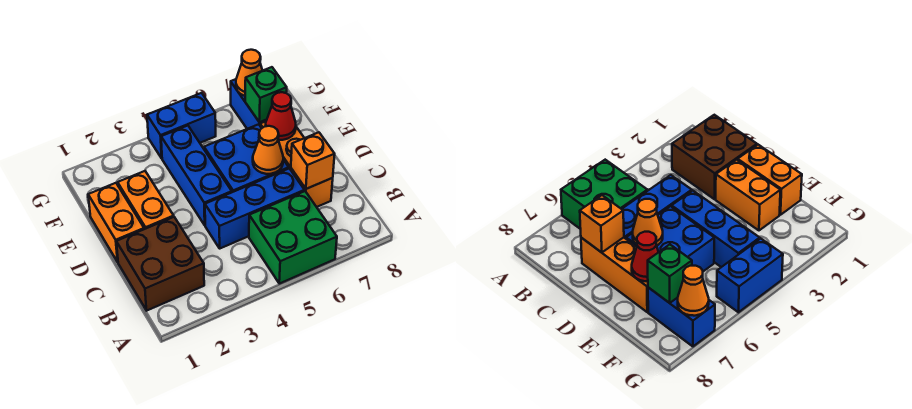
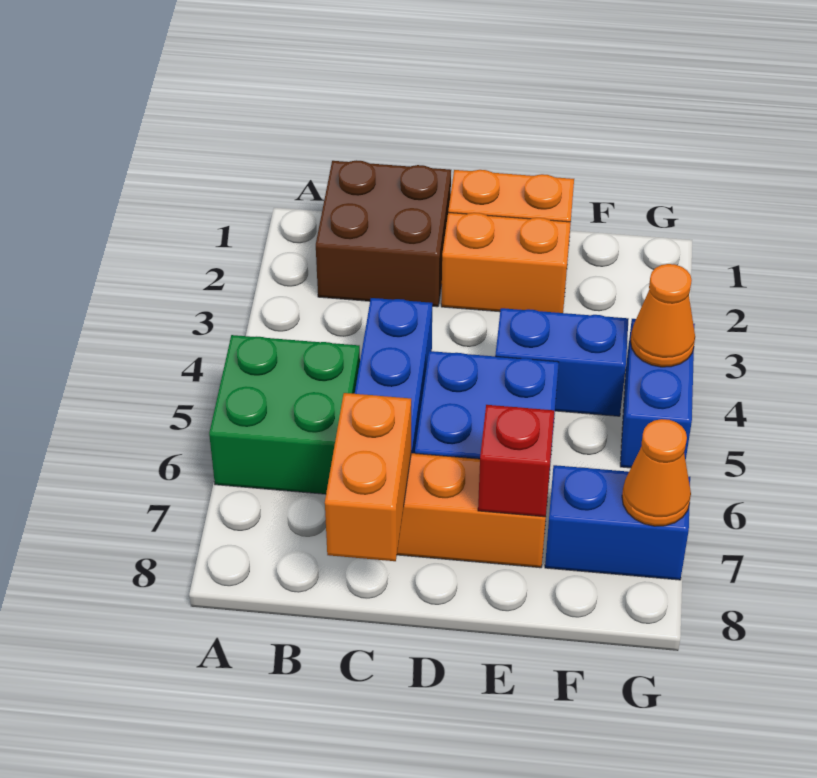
orange brick C7 level 2 -> orange brick C7:C8 level 2
blue brick D4:F4 level 1 -> blue brick E4:F4 level 1
orange cone D6 level 2 -> orange cone G4 level 2
red cone E7 level 2 -> red brick E7 level 2
green brick F7 level 2 -> none

